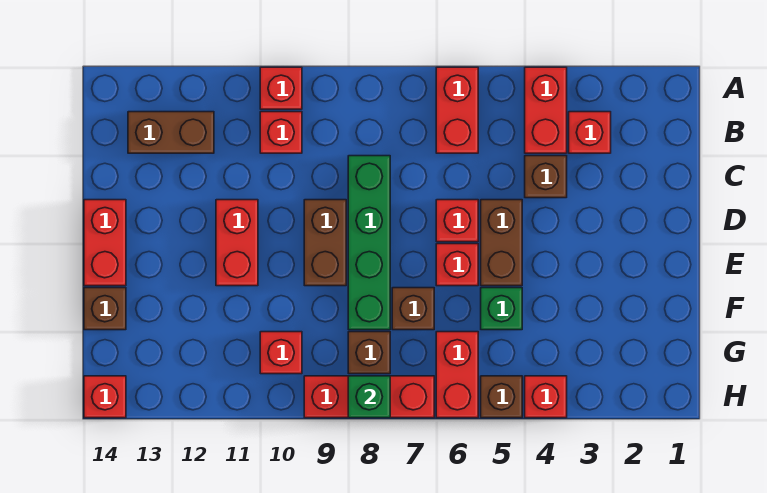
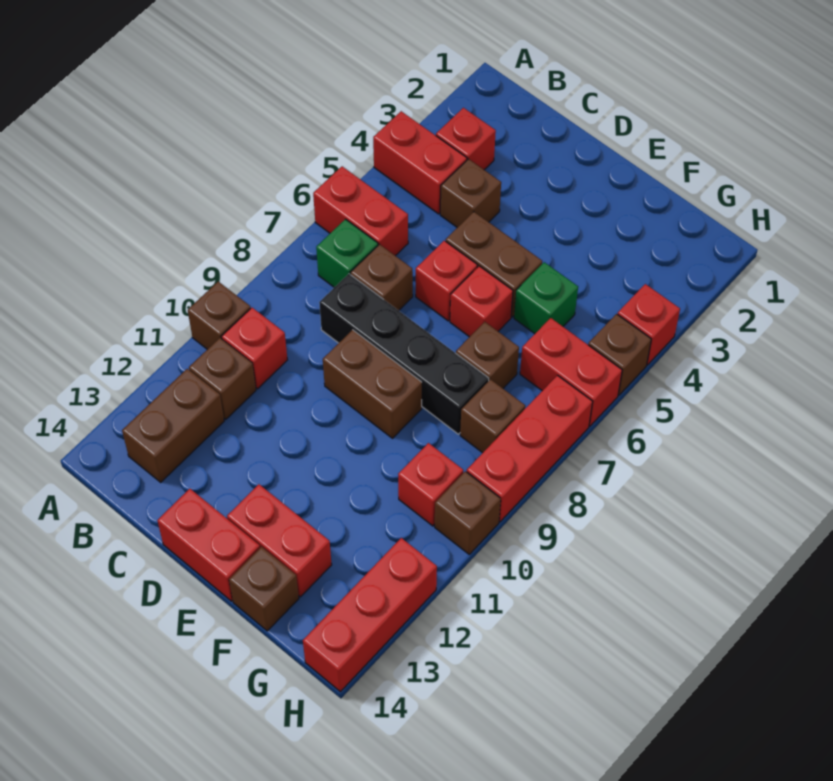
red brick A10 level 1 -> brown brick A10 level 1
none -> brown brick B11 level 1
none -> brown brick C7 level 1
green brick C8:F8 level 1 -> black brick C8:F8 level 1
red brick D11:E11 level 1 -> red brick E13:F13 level 1
green brick H8 level 2 -> green brick B7 level 1
none -> brown brick H10 level 1
red brick H14 level 1 -> red brick H12:H14 level 1

